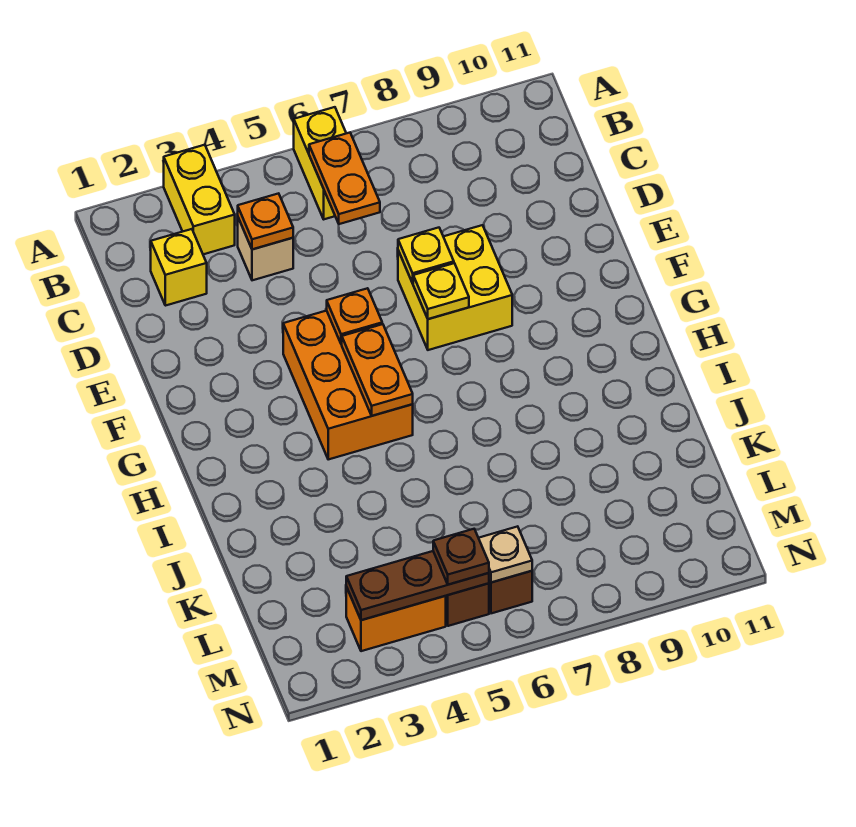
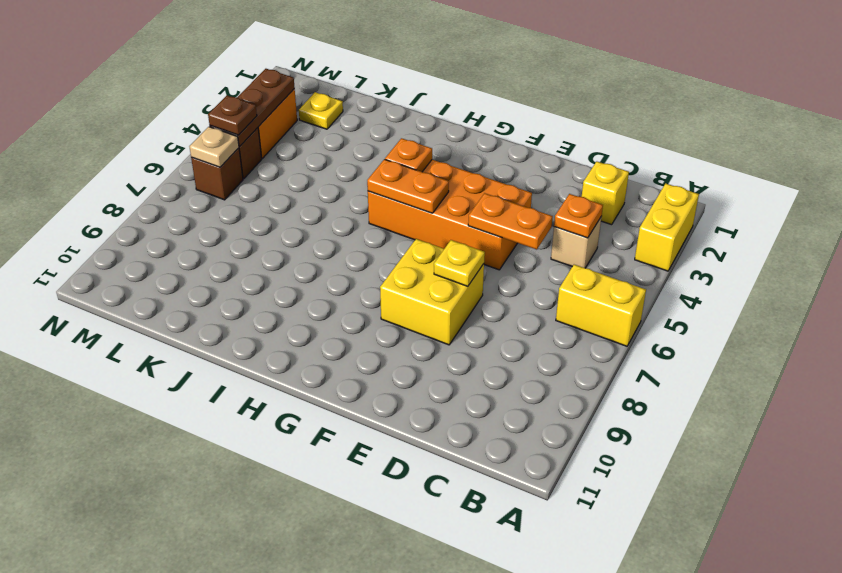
yellow brick A3:B3 level 1 -> yellow brick A2:A3 level 1
orange plate B6:C6 level 2 -> orange plate D5:E5 level 2
orange brick F4:H5 level 1 -> orange brick E4:H5 level 1
orange plate F5 level 2 -> orange plate H4 level 2
yellow plate F7 level 2 -> yellow plate L2 level 1

